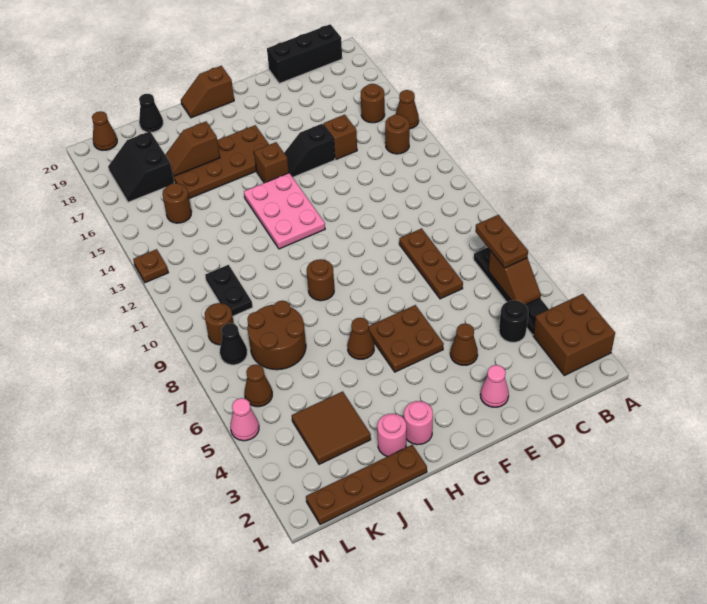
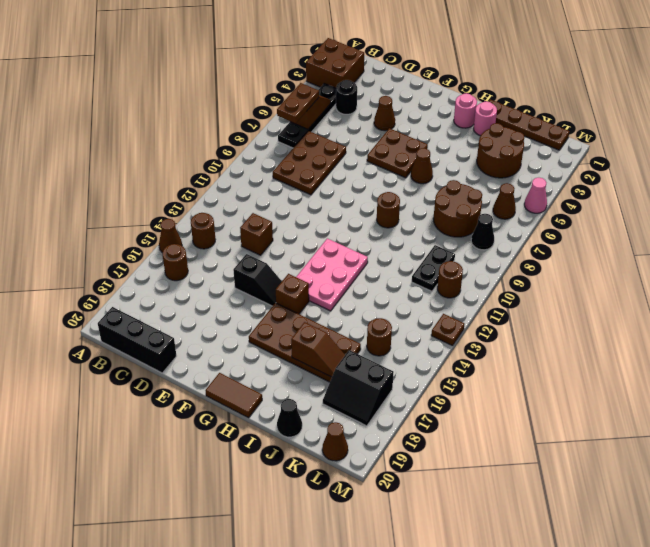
brown plate D7:D9 level 1 -> brown plate C7:D9 level 1
brown brick D15 level 1 -> brown brick D13 level 1
pink cone E2 level 1 -> none
brown slope G20:H20 level 1 top G -> brown tile G20:H20 level 1
brown tile J3:K4 level 1 -> brown round brick J3:K4 level 1
black slope K17:L18 level 1 top K -> black slope K17:L18 level 1 top 17
brown round brick L9 level 1 -> brown round brick L11 level 1

